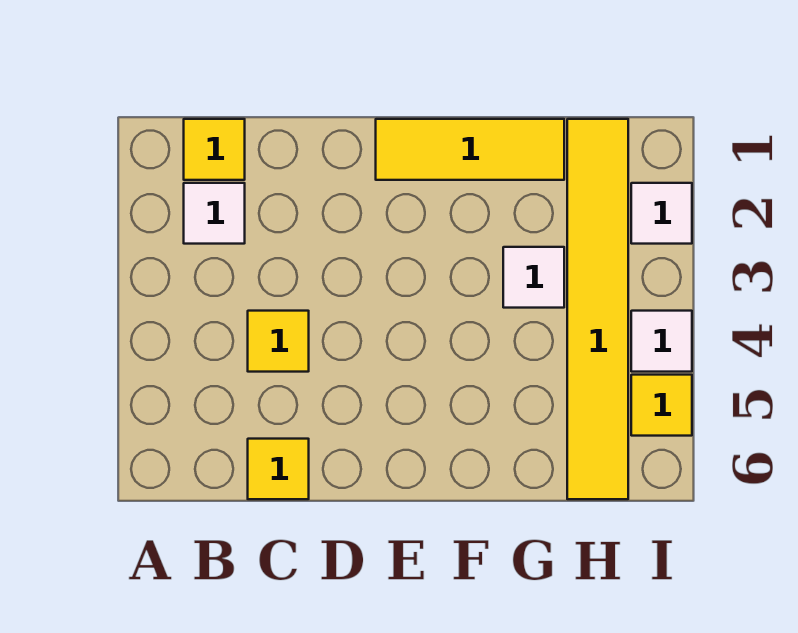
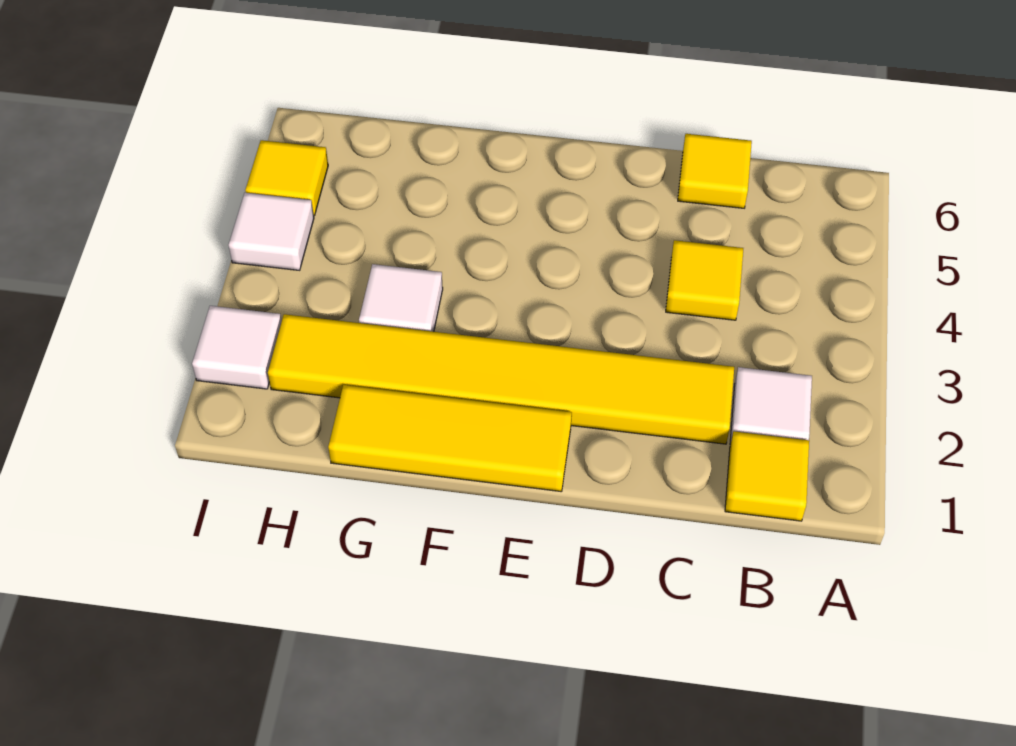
yellow tile H1:H6 level 1 -> yellow tile C2:H2 level 1

